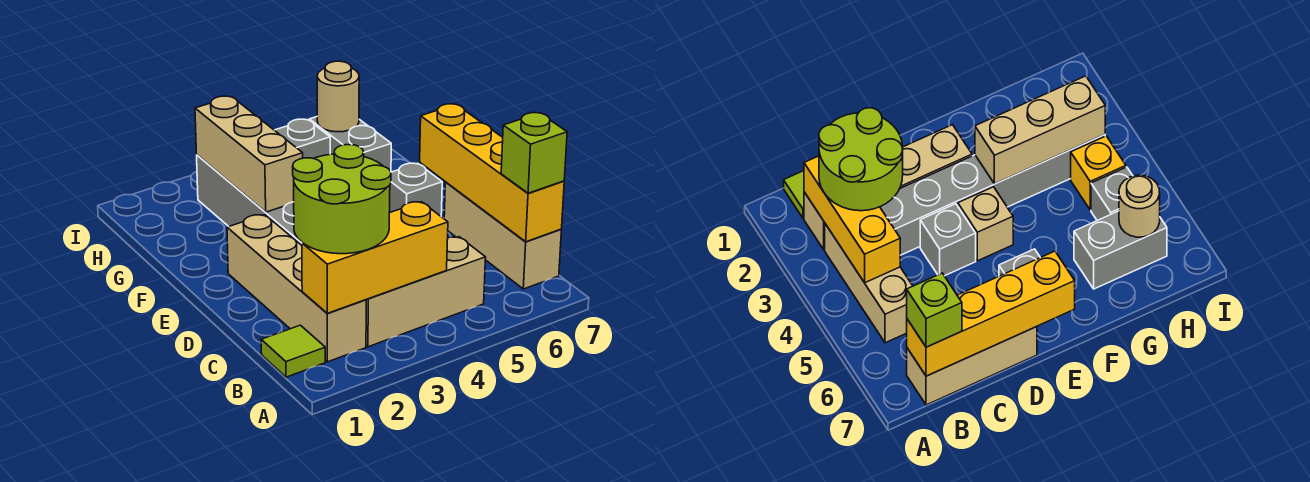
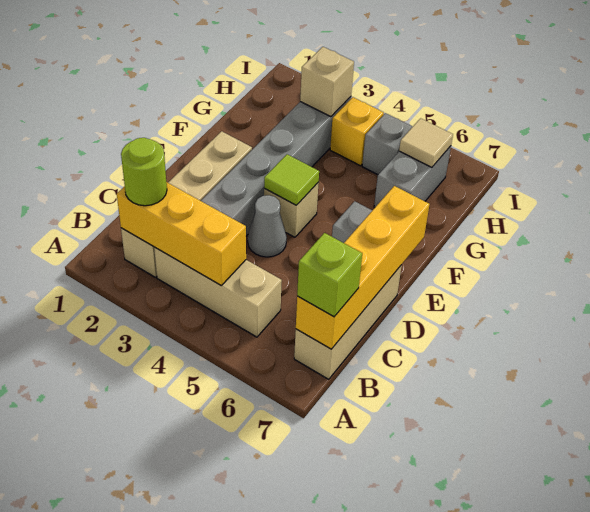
lime tile B1 level 1 -> lime tile E4 level 2
lime round brick B2:C3 level 3 -> lime round brick B2 level 3
grey brick D4 level 1 -> grey cone D4 level 1
tan brick F3:H3 level 2 -> tan brick H3 level 2
tan round brick H6 level 2 -> tan tile H6 level 2

